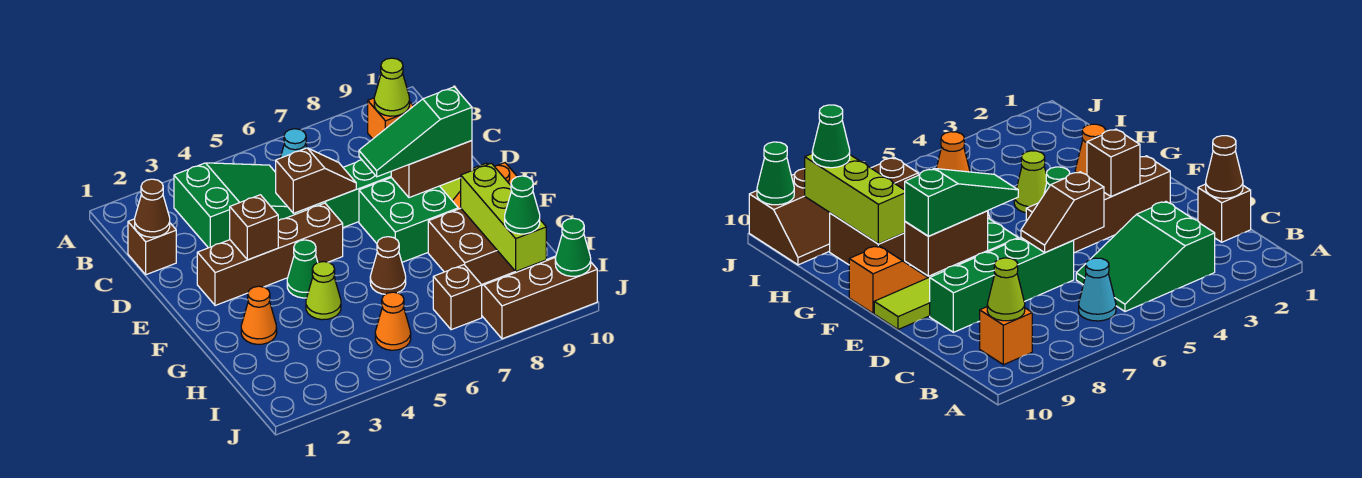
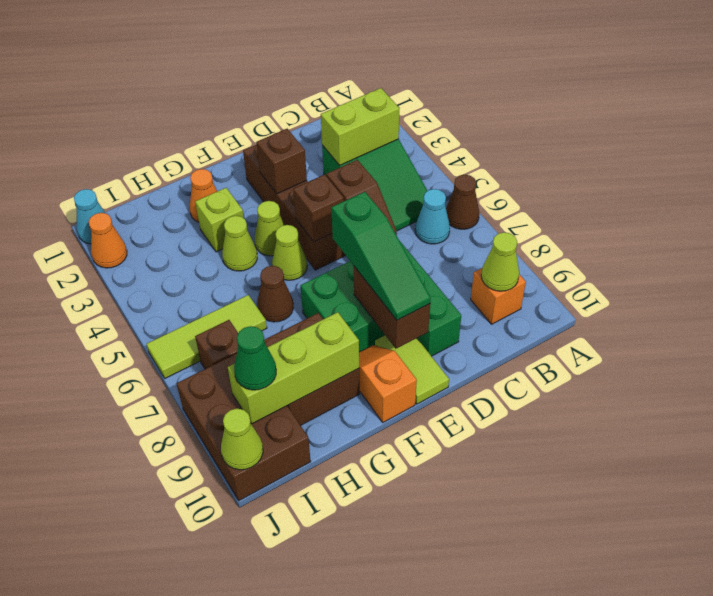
none -> lime brick B3:C3 level 2
brown brick C1 level 1 -> brown brick E5 level 2
brown cone C1 level 2 -> brown cone A6 level 1
green slope E7:E9 level 3 top 9 -> green slope E7:E9 level 3 top 7
green cone F4 level 1 -> lime cone F4 level 1
none -> lime cone F5 level 1
none -> lime brick G3 level 1
none -> lime tile H6:J6 level 1
orange cone I5 level 1 -> orange cone J2 level 1
brown slope I8:J10 level 1 top J -> brown brick I8:J10 level 1
none -> cyan cone J1 level 1
green cone J10 level 2 -> lime cone J10 level 2

